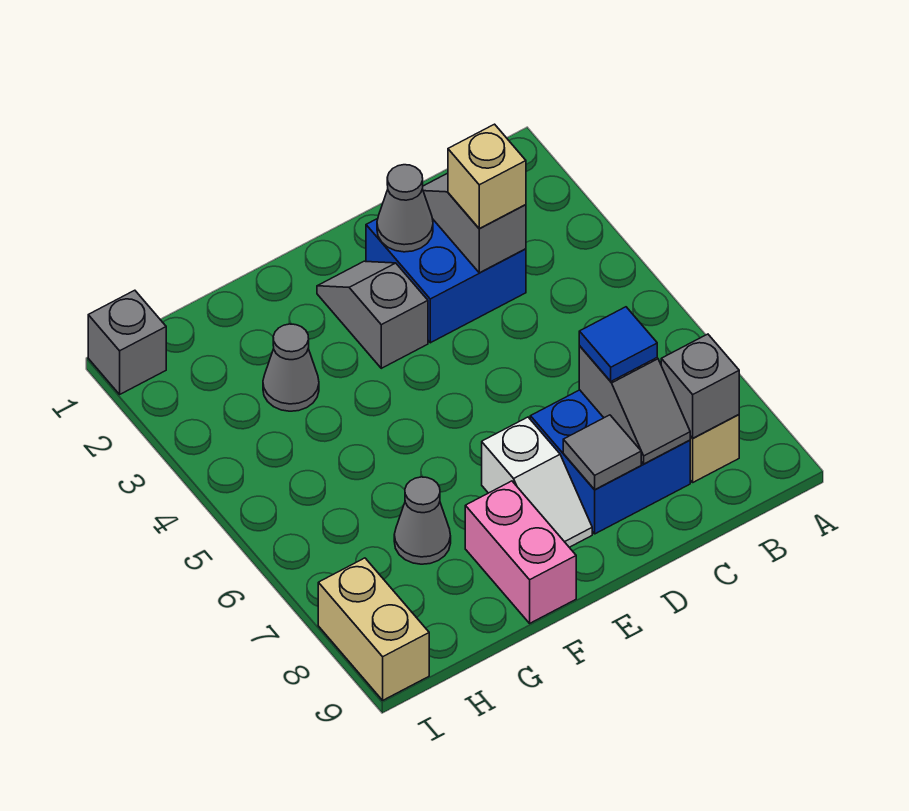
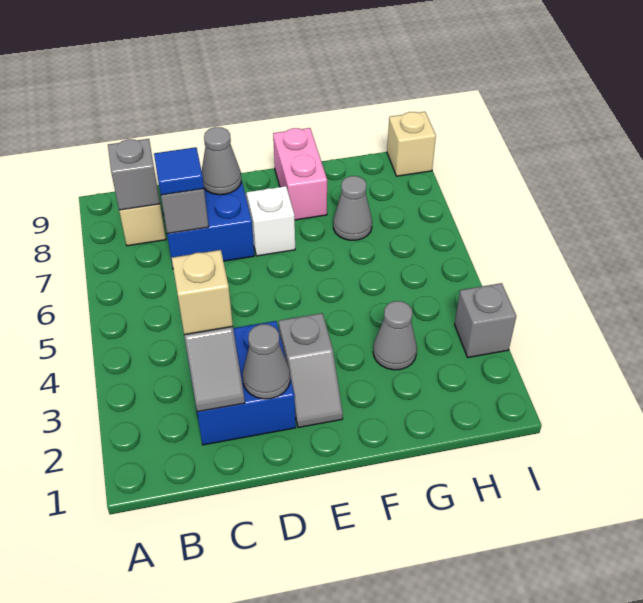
grey tile D8 level 2 -> grey cone D8 level 2
grey brick I1 level 1 -> grey brick I3 level 1
tan brick I8:I9 level 1 -> tan brick I9 level 1

